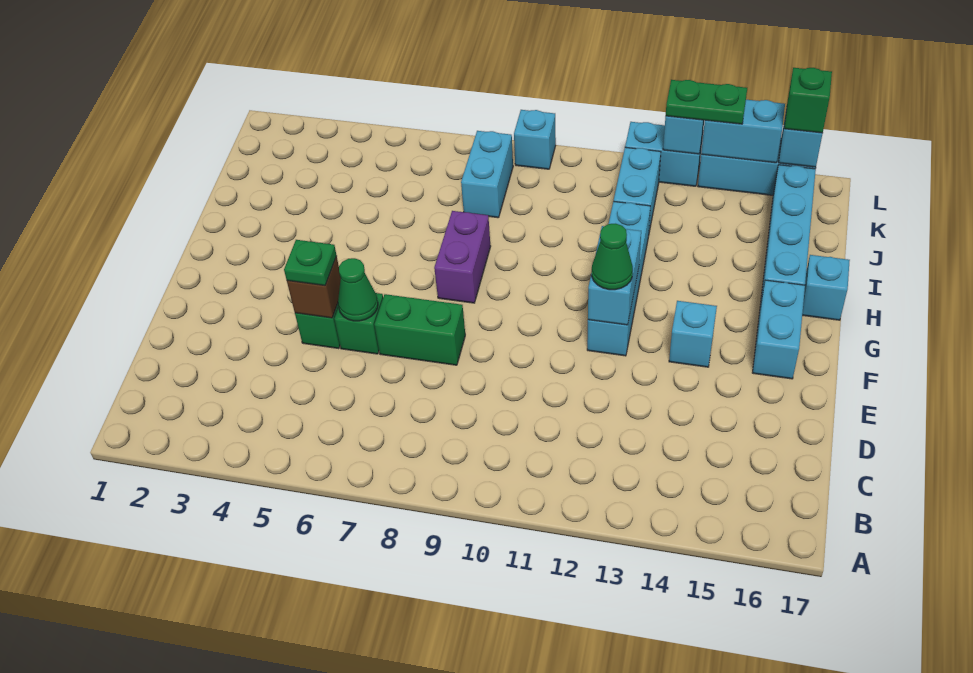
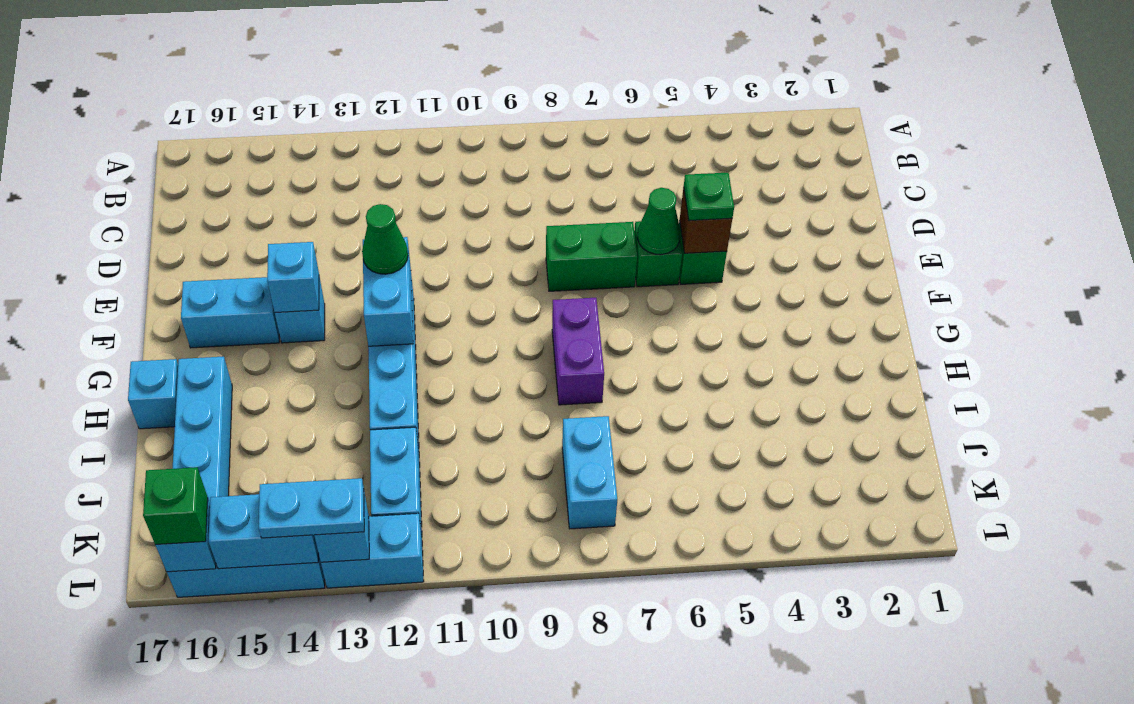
cyan brick F16:G16 level 1 -> cyan brick F15:F16 level 1
cyan brick L9 level 1 -> cyan brick F14 level 2
green plate L13:L14 level 3 -> cyan plate L13:L14 level 3

